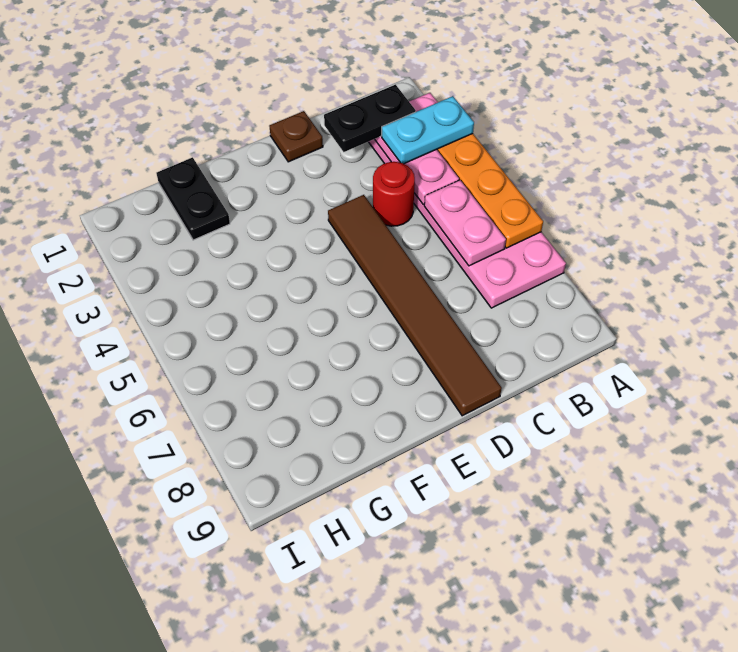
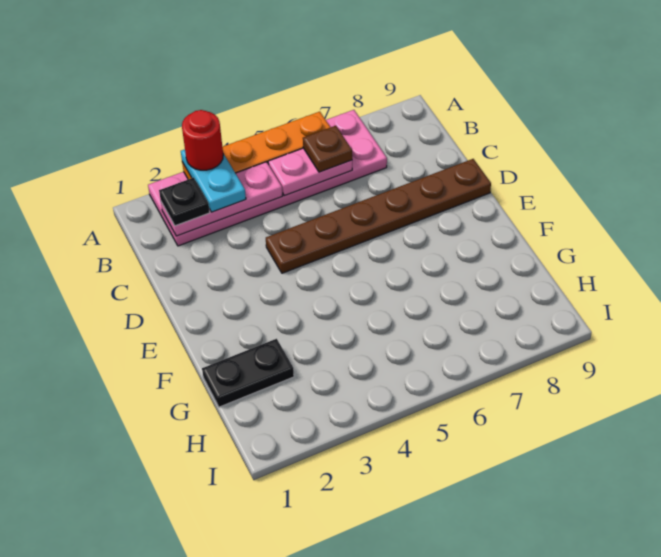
black plate B2:C2 level 3 -> black plate B2 level 3
red round brick C4 level 1 -> red round brick A3 level 4
brown plate D1 level 1 -> brown plate B6 level 3
brown tile D4:D9 level 1 -> brown plate D4:D9 level 1

